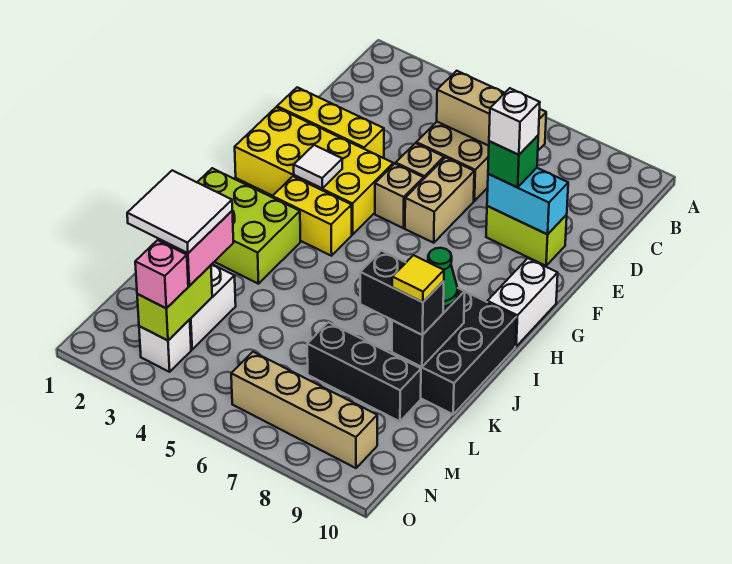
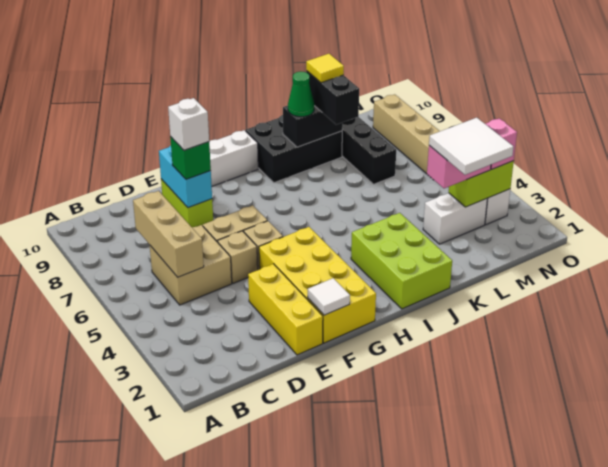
white tile G3 level 2 -> white tile F1 level 2
yellow brick H3:H4 level 1 -> none

